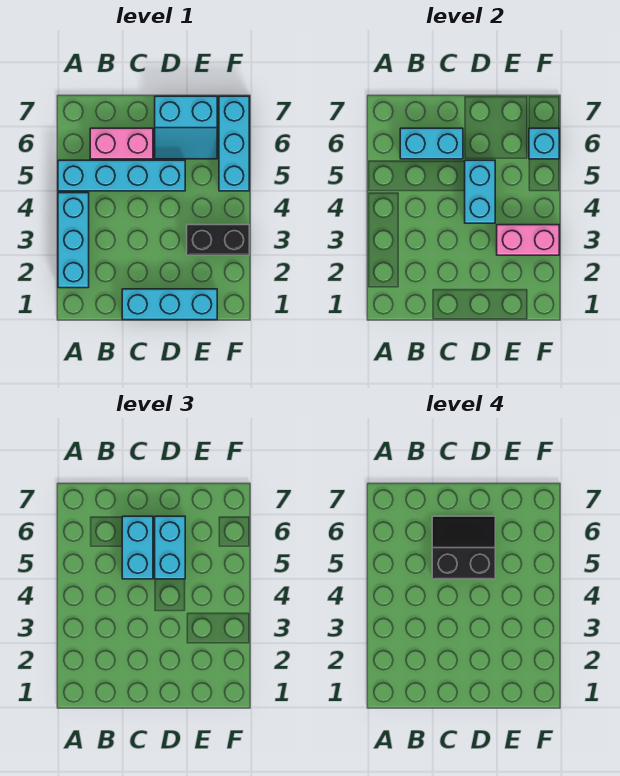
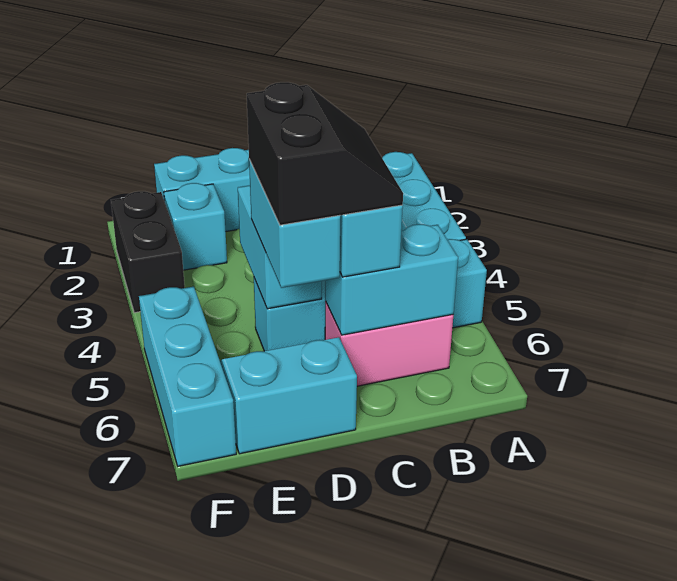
black slope C5:D6 level 4 top 5 -> black slope C5:D6 level 4 top D
black brick E3:F3 level 1 -> black brick F2:F3 level 1
pink brick E3:F3 level 2 -> none
cyan brick F6 level 2 -> cyan brick E2 level 1

